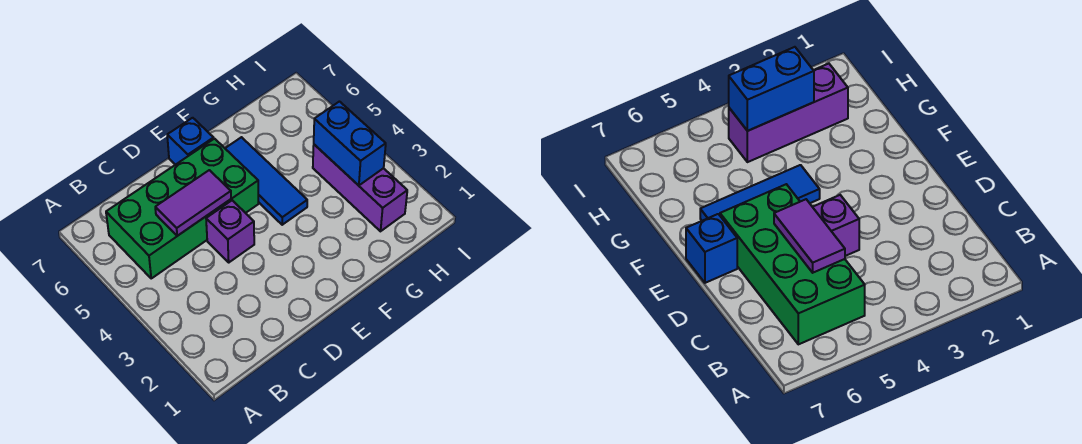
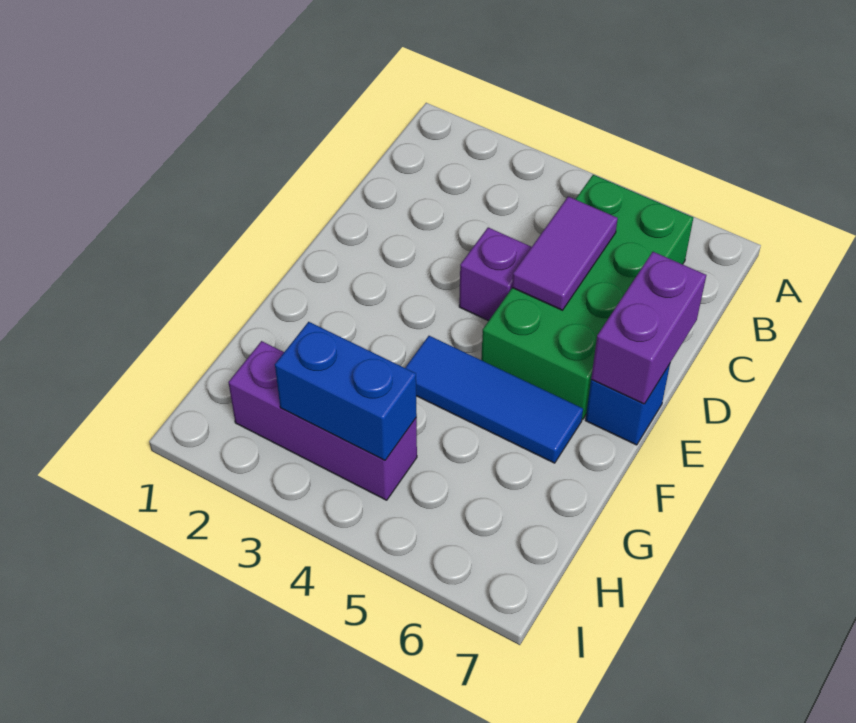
none -> purple brick D7:E7 level 2

